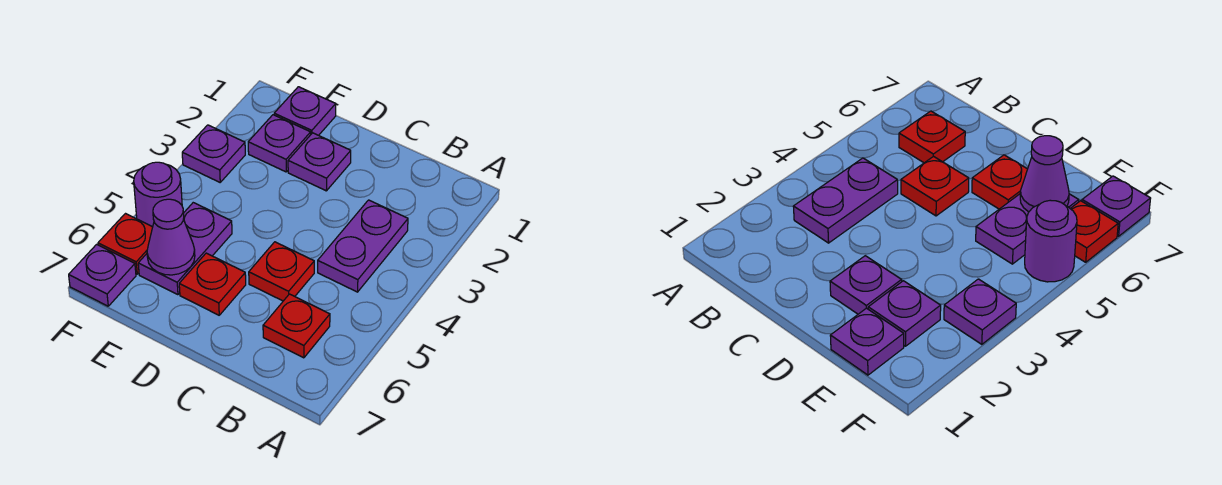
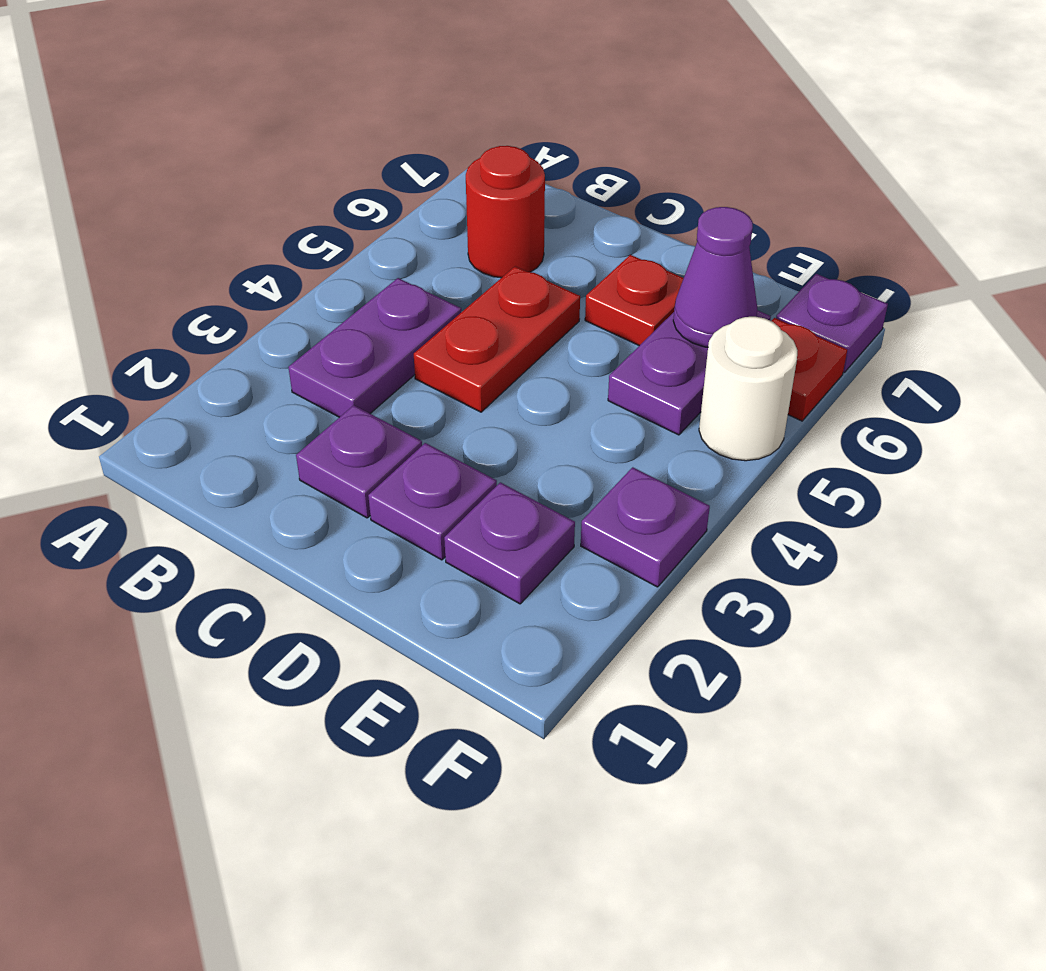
red plate B6 level 1 -> red round brick B6 level 1
red plate C5 level 1 -> red plate C4:C5 level 1
purple plate E1 level 1 -> purple plate C2 level 1
purple round brick F5 level 1 -> white round brick F5 level 1

